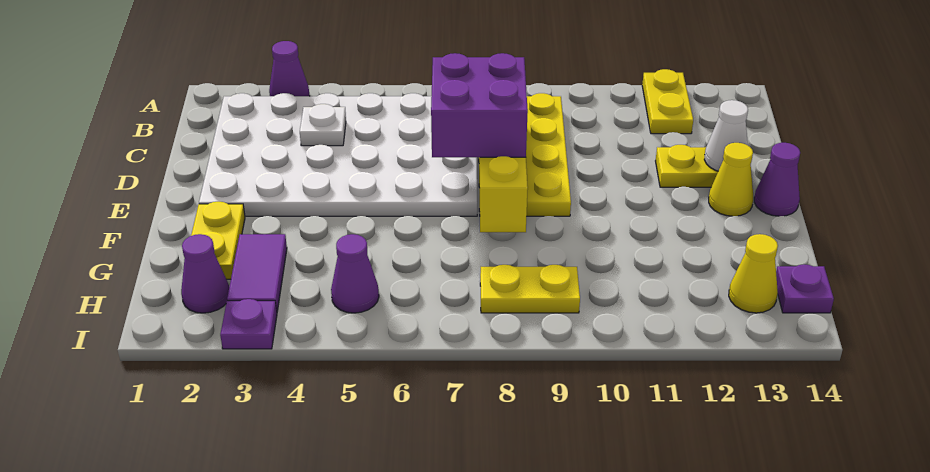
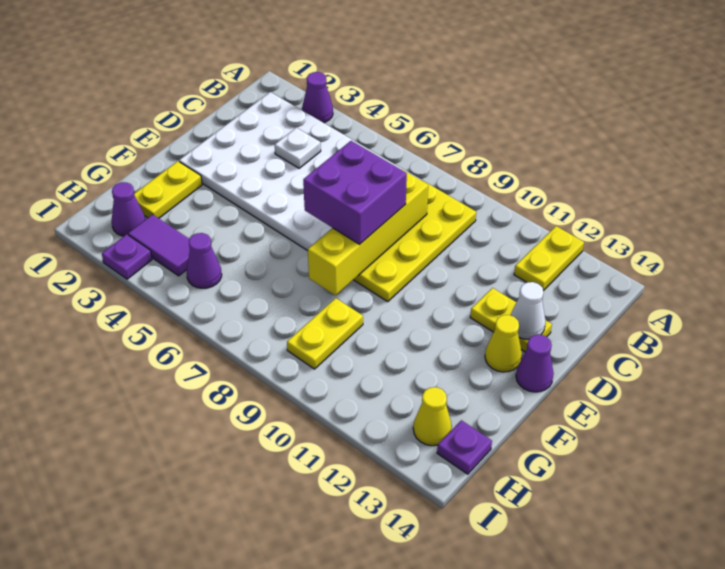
purple tile G3:H3 level 1 -> purple tile H3:H4 level 1
yellow plate H8:H9 level 1 -> yellow plate G9:H9 level 1

